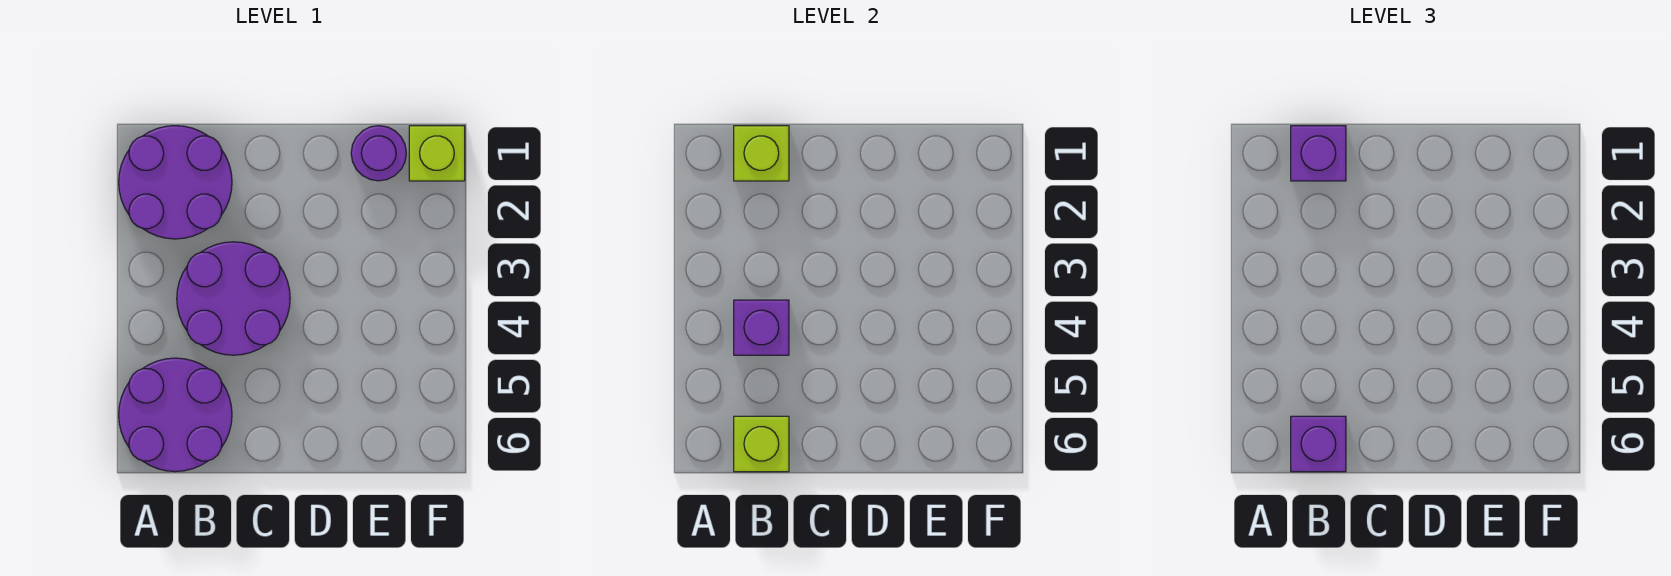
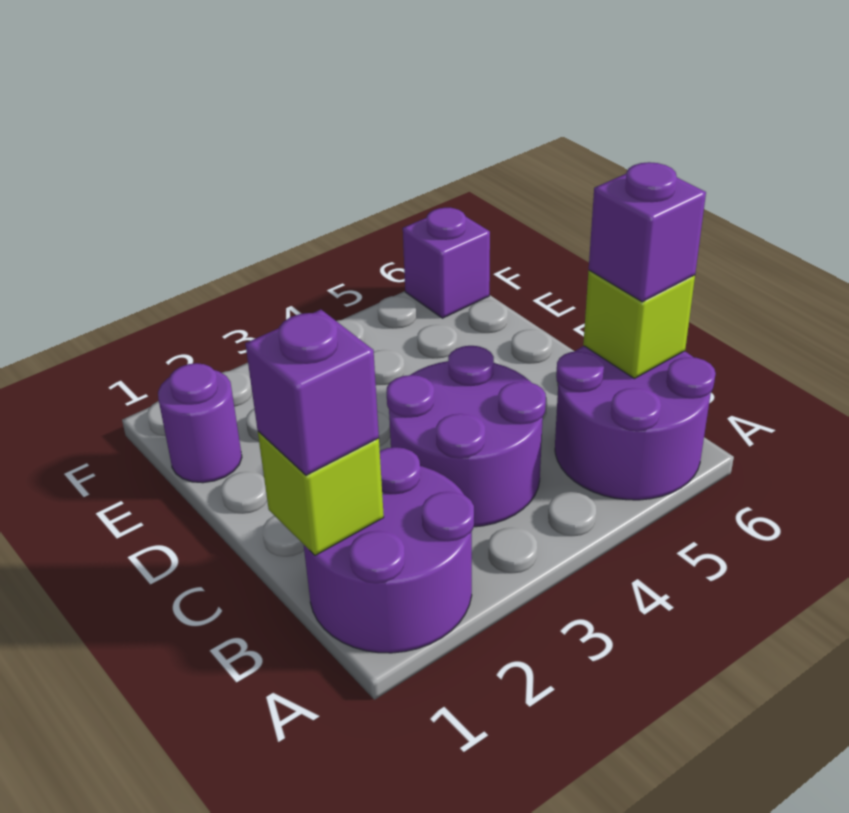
purple brick B4 level 2 -> purple brick F6 level 1
lime brick F1 level 1 -> none

